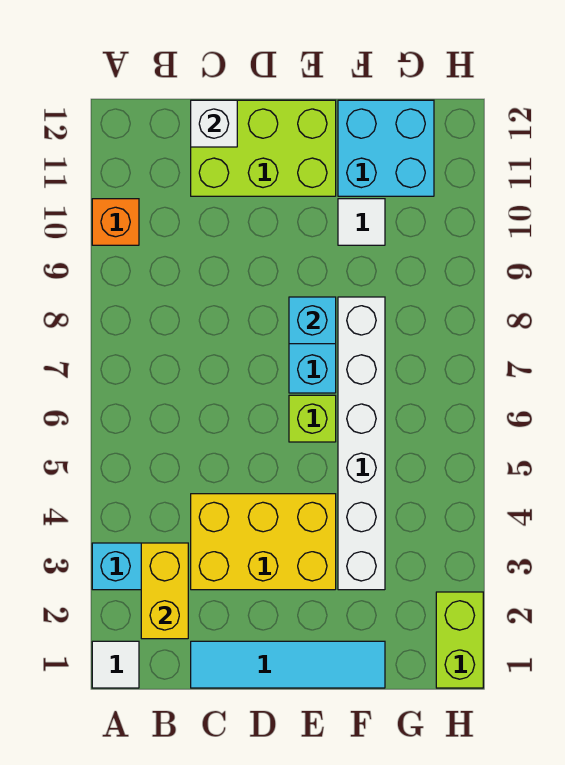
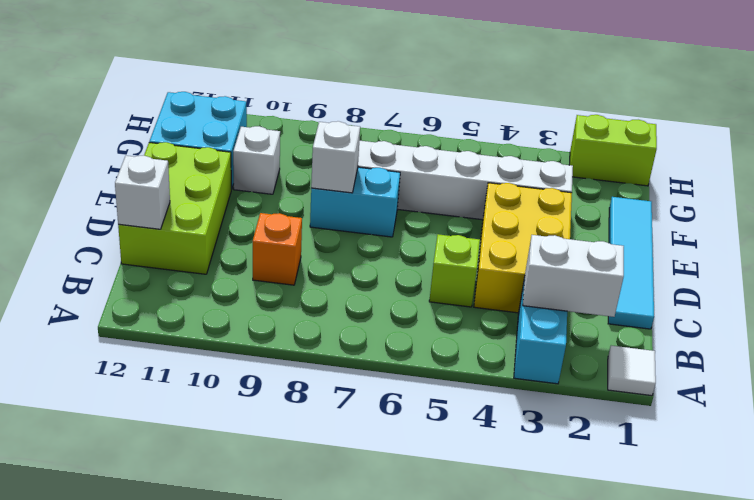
orange brick A10 level 1 -> orange brick C9 level 1
yellow brick B2:B3 level 2 -> white brick B2:B3 level 2
lime brick E6 level 1 -> lime brick C5 level 1
cyan brick E8 level 2 -> white brick E8 level 2
white tile F10 level 1 -> white brick F10 level 1

